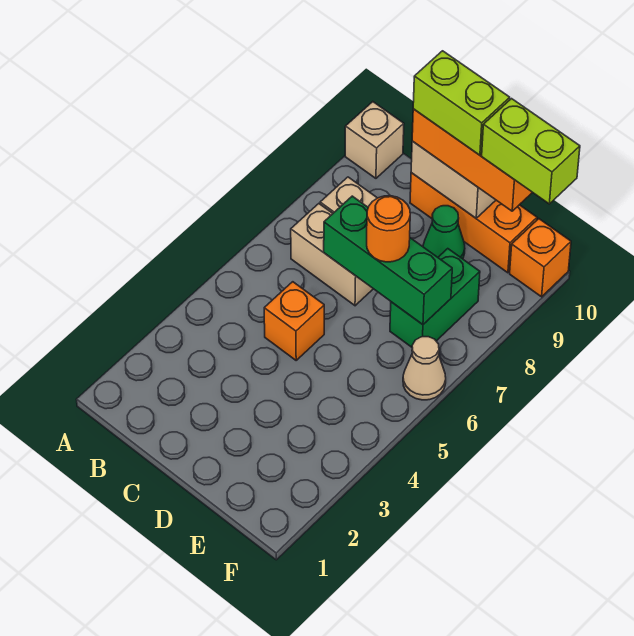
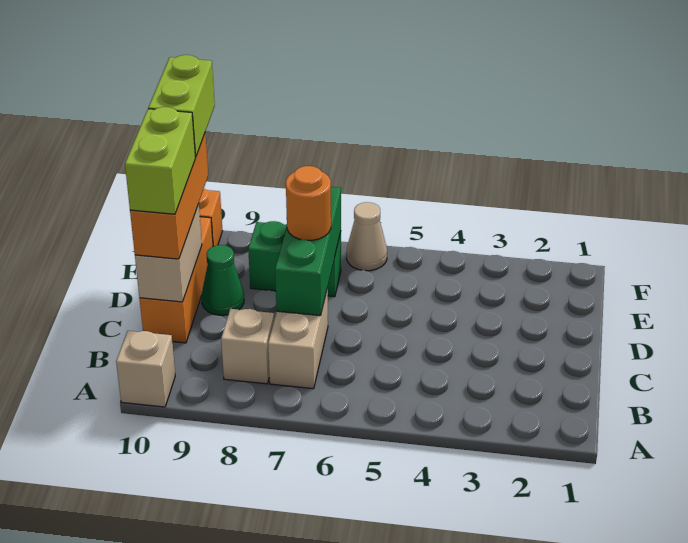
orange brick C5 level 1 -> none

